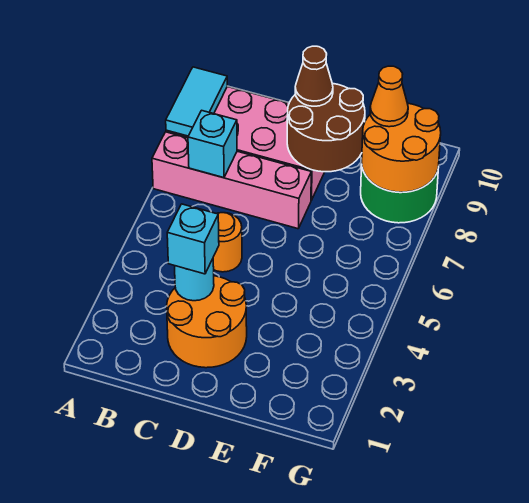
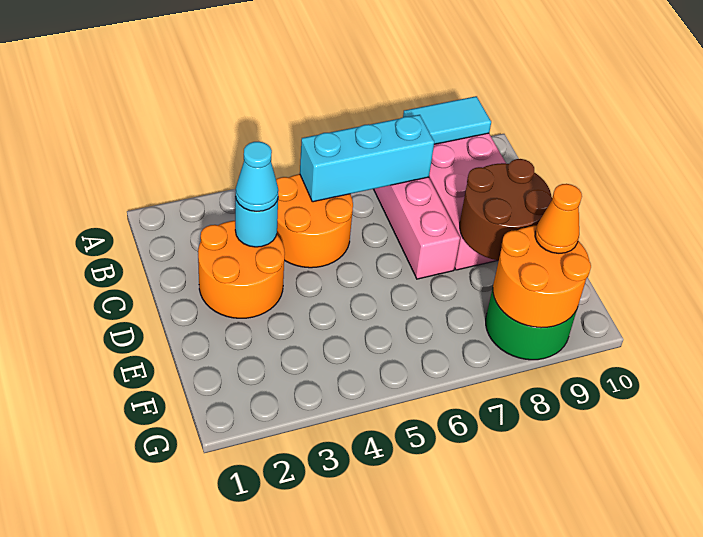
cyan brick B7 level 2 -> cyan brick B5:B7 level 2
cyan brick C3 level 3 -> cyan cone C3 level 3
orange round brick C5 level 1 -> orange round brick B4:C5 level 1
brown cone D9 level 3 -> none

